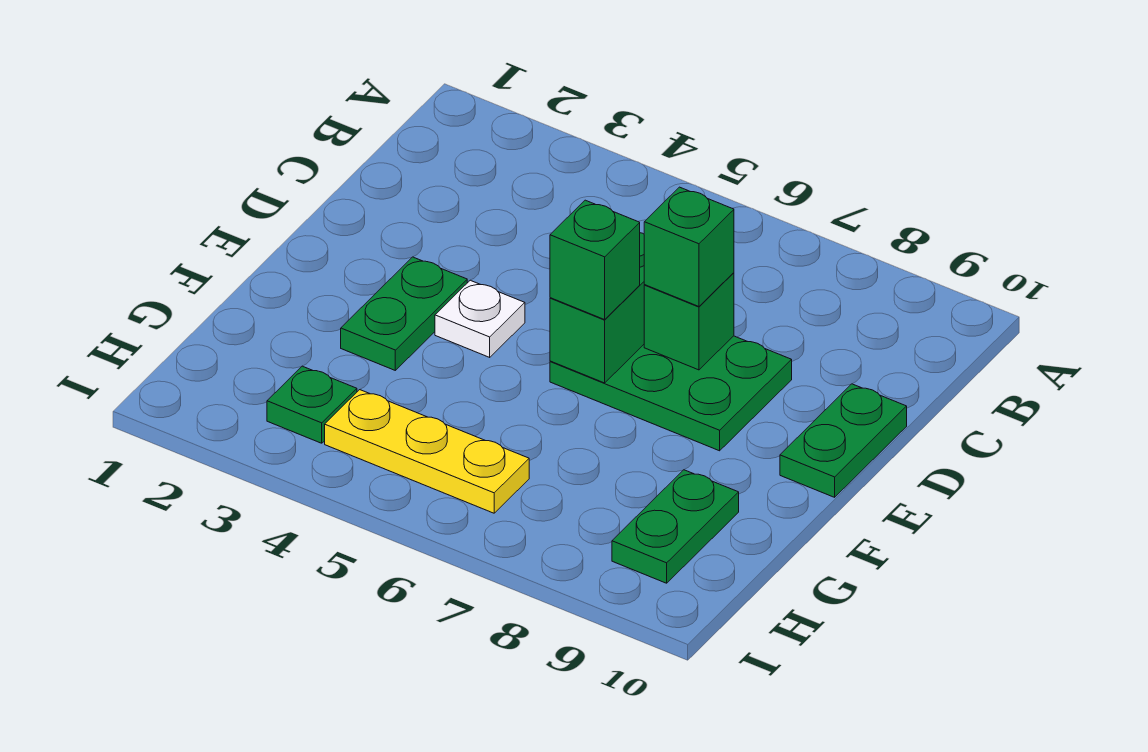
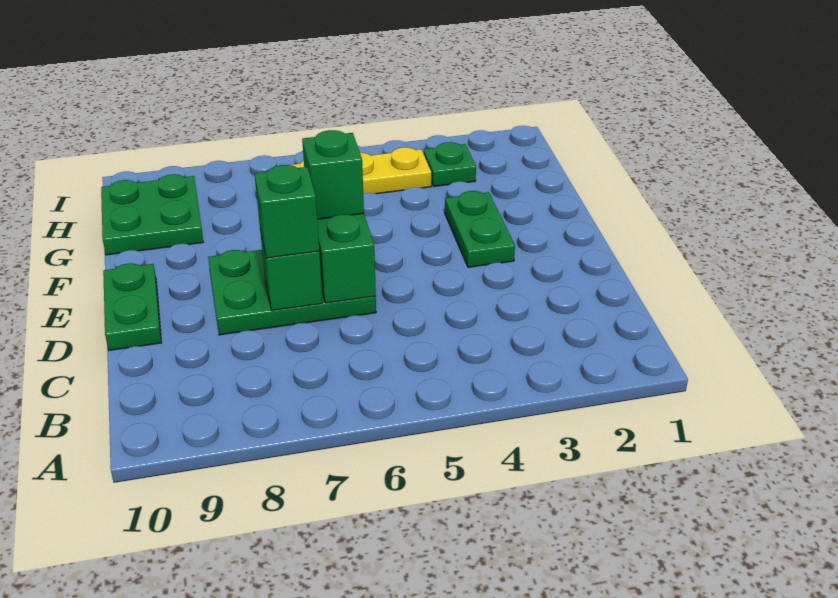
white plate E4 level 1 -> none
green plate G9:H9 level 1 -> green plate G9:H10 level 1

